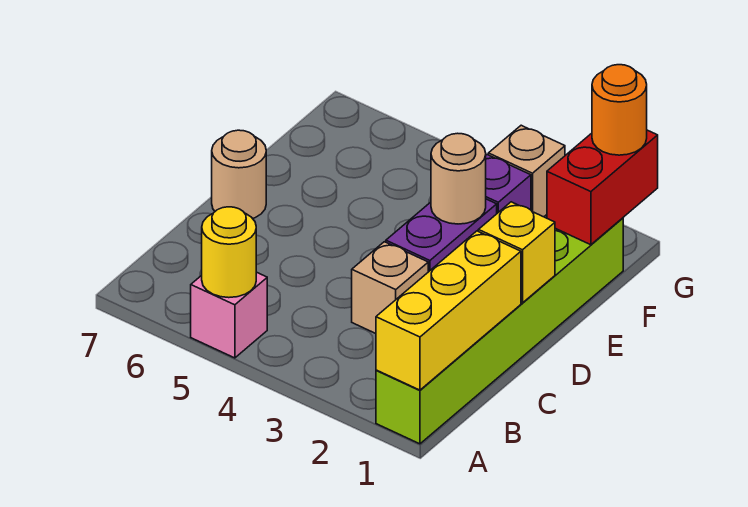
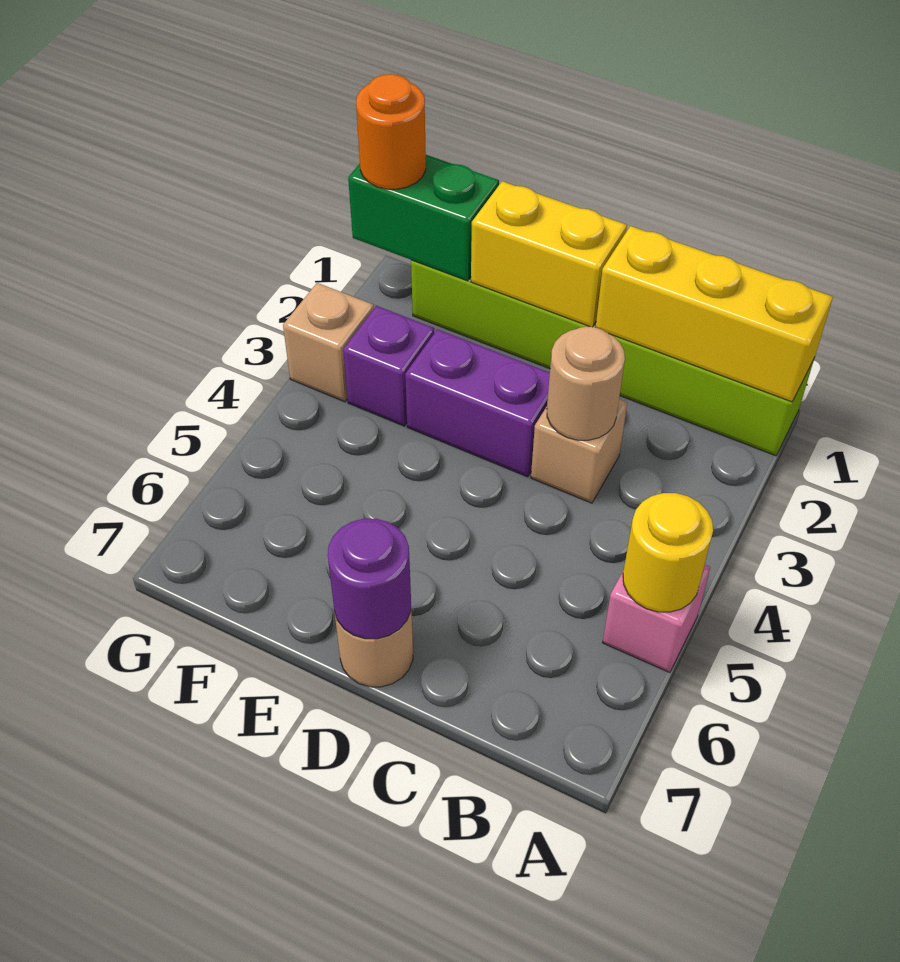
yellow brick D1 level 2 -> yellow brick D1:E1 level 2
none -> purple round brick D7 level 2
tan round brick E3 level 2 -> tan round brick C3 level 2
red brick F1:G1 level 2 -> green brick F1:G1 level 2

